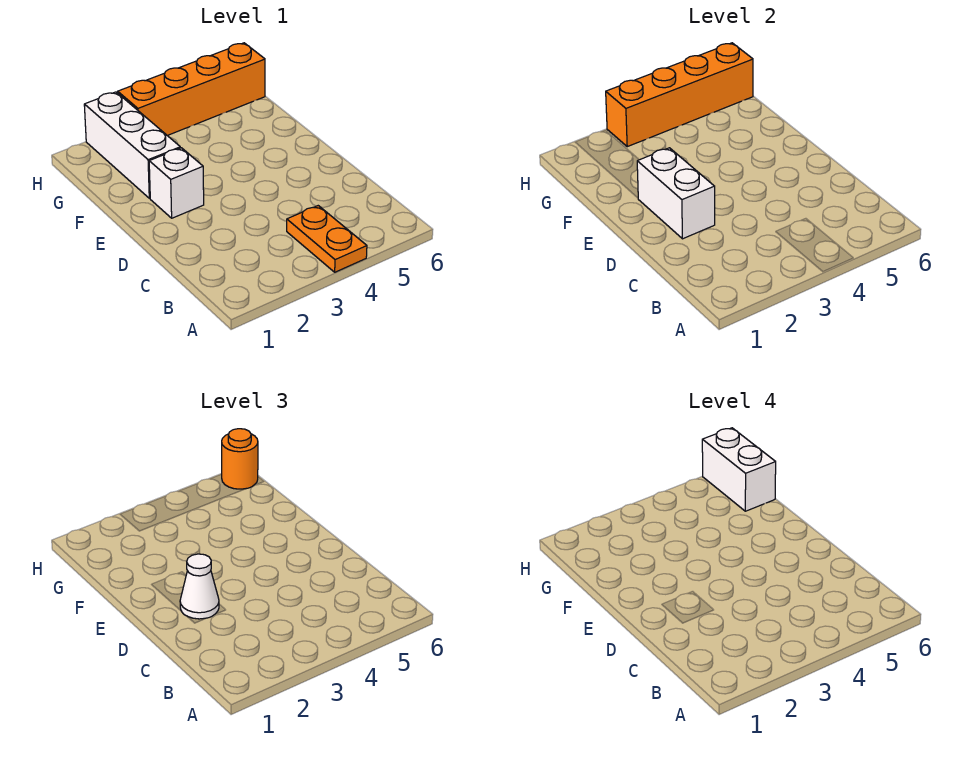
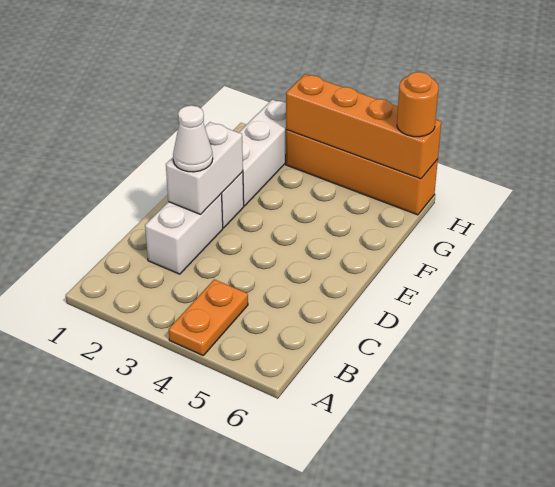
white brick G6:H6 level 4 -> white brick C2:D2 level 1

